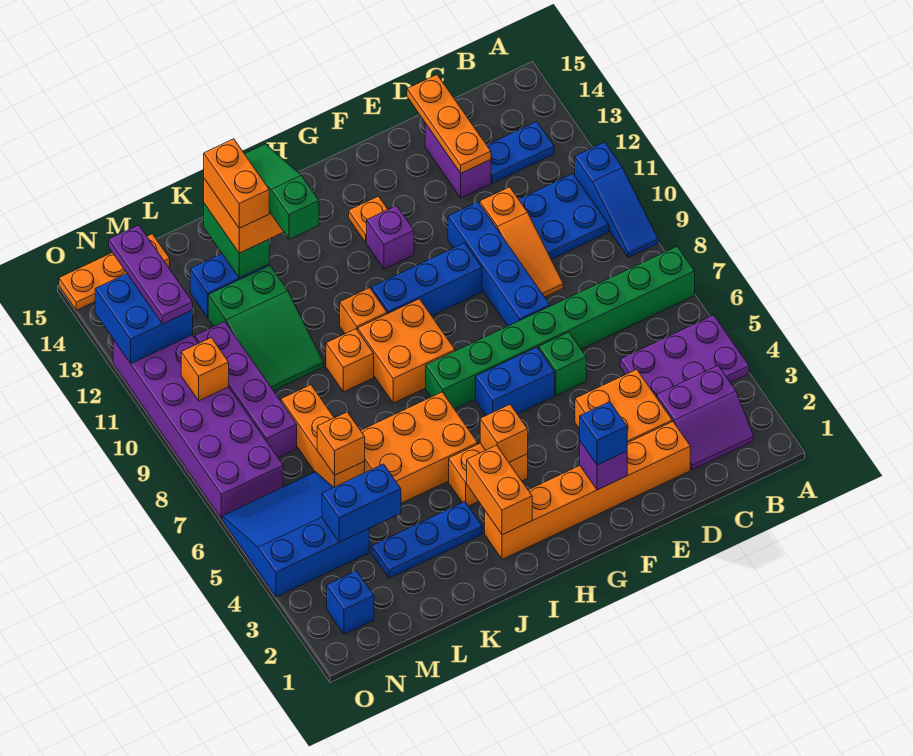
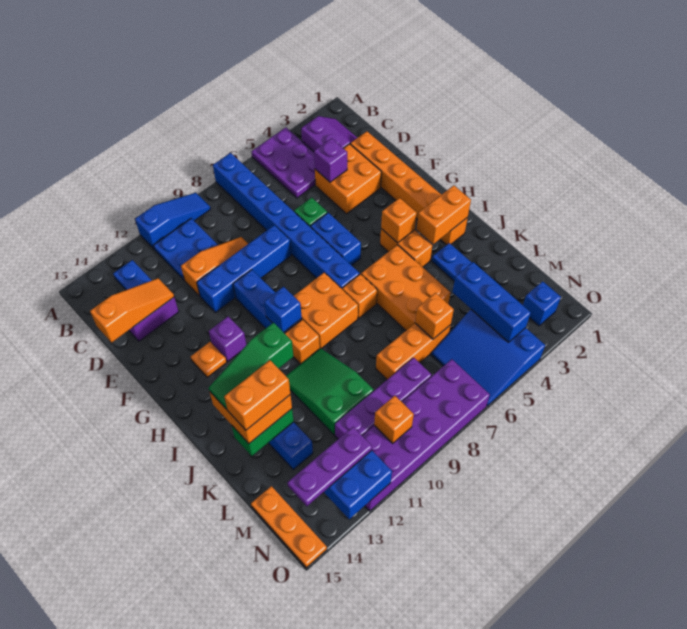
green brick A7:H7 level 1 -> blue brick A7:H7 level 1
orange plate D13:D15 level 2 -> orange slope D13:D15 level 2 top 15
purple brick F2 level 2 -> purple brick D4 level 2
blue brick F2 level 3 -> blue brick H10 level 2
orange brick J9 level 1 -> orange brick I7 level 1
green slope K10:L12 level 1 top 12 -> green slope J10:L11 level 1 top L
blue brick L4:M4 level 2 -> blue brick L4:N4 level 2

